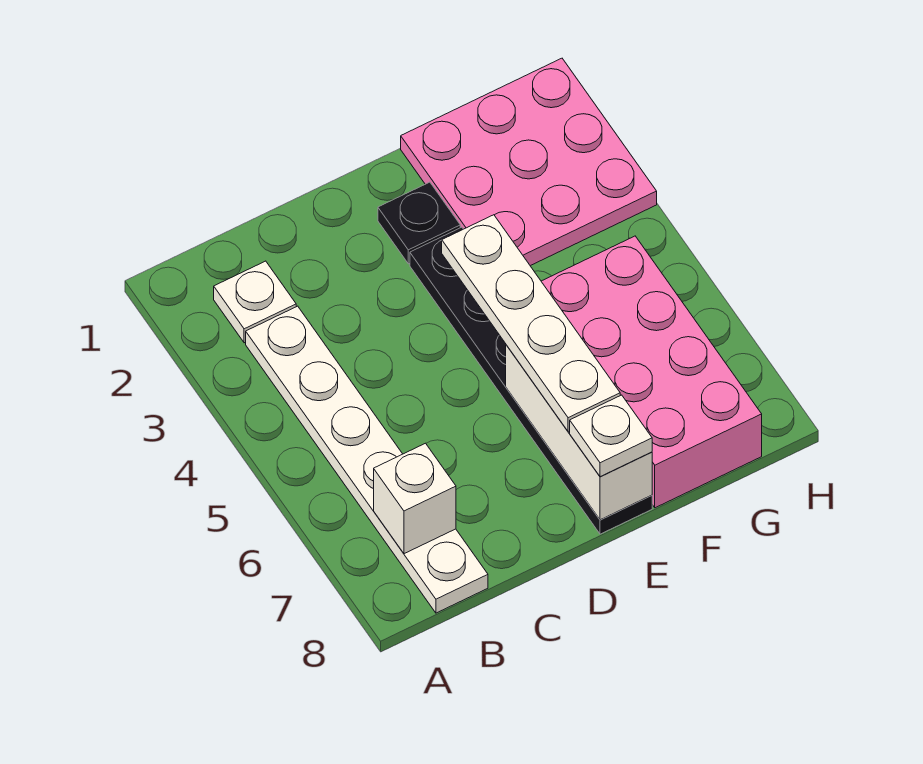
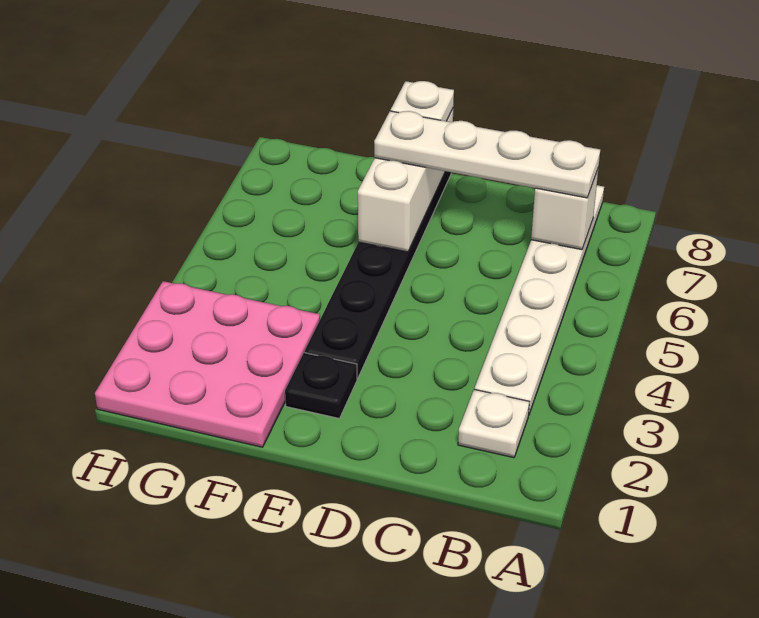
white plate E4:E7 level 3 -> white plate B7:E7 level 3
pink brick F5:G8 level 1 -> none

